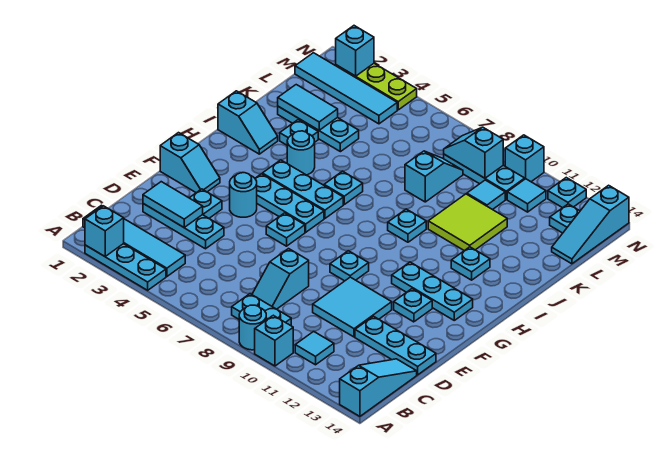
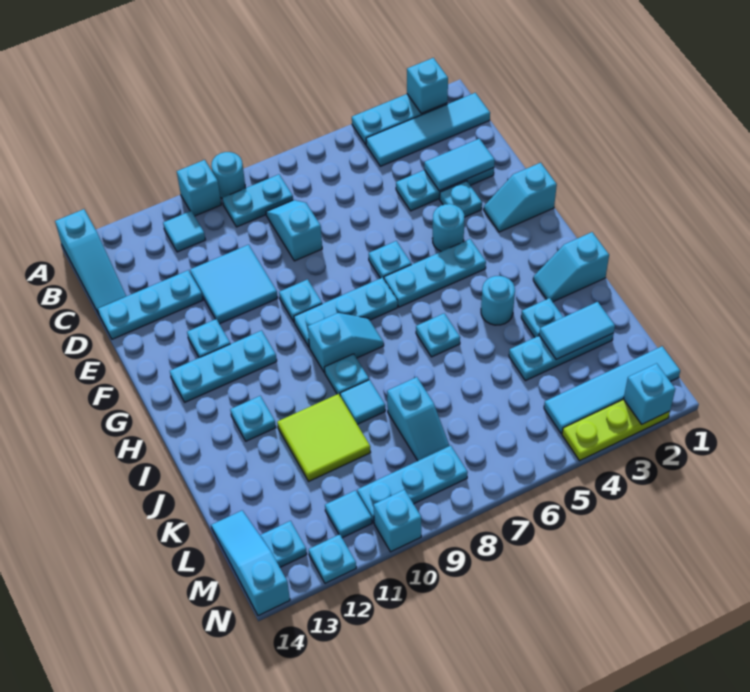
cyan plate H4:H6 level 1 -> cyan plate G7:G9 level 1
cyan tile L10 level 1 -> cyan tile J9 level 1
cyan slope M8:M9 level 2 top 9 -> cyan slope H8:H9 level 1 top 9

